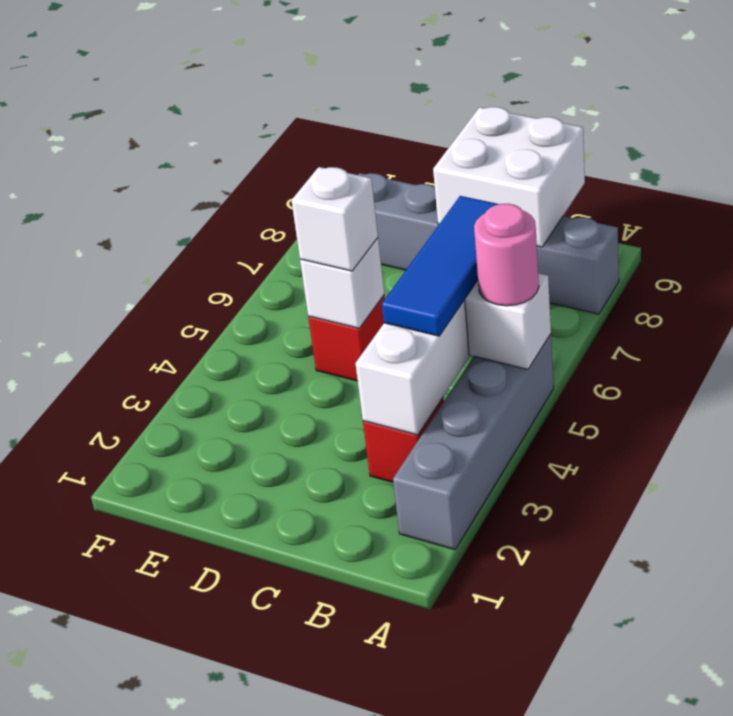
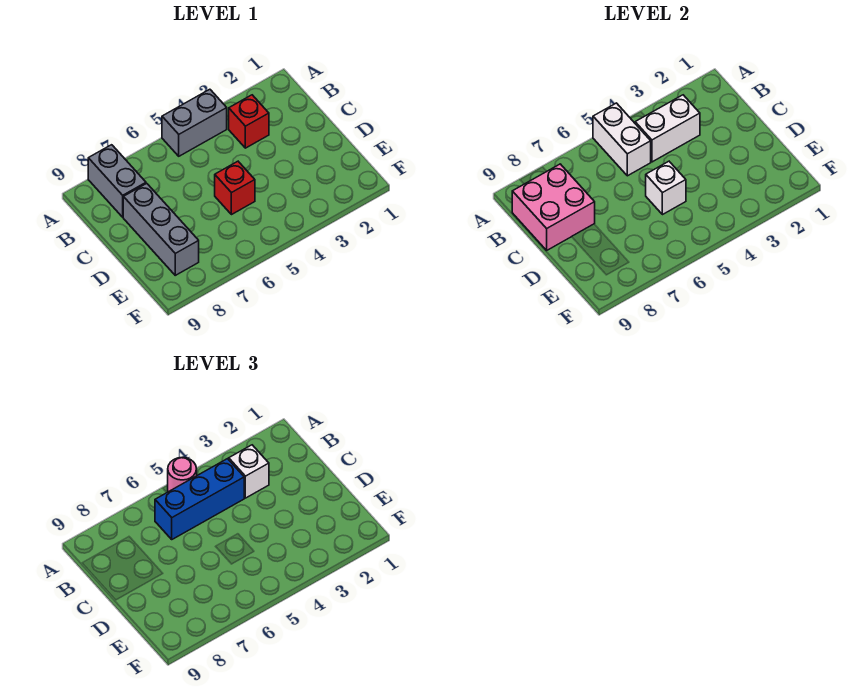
grey brick A2:A5 level 1 -> grey brick A4:A5 level 1
blue tile B4:B6 level 3 -> blue brick B4:B6 level 3
white brick B8:C9 level 2 -> pink brick B8:C9 level 2
white brick D5 level 3 -> white brick B3 level 3

